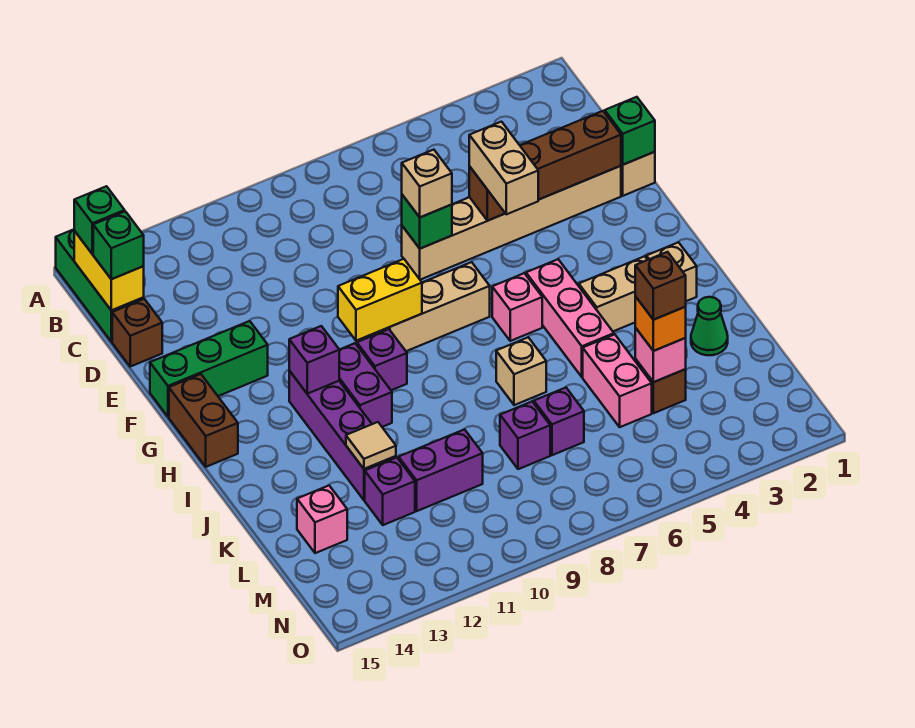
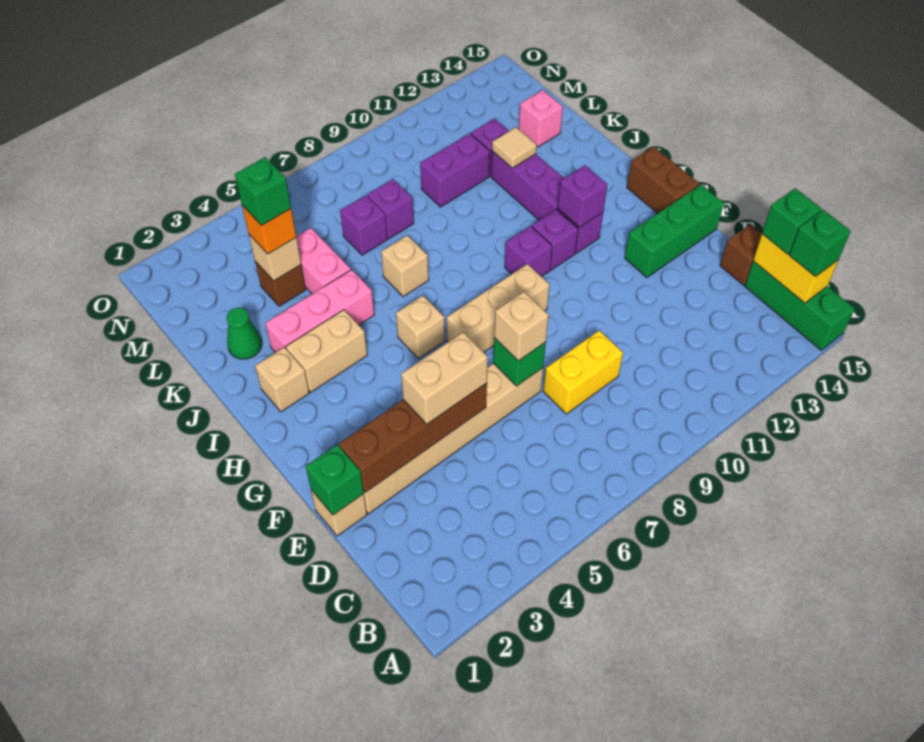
tan brick E5:F5 level 3 -> tan brick E4:E5 level 3
yellow brick G9:G10 level 2 -> yellow brick D8:D9 level 1
pink brick H5:J5 level 1 -> pink brick J3:J5 level 1
pink brick H6 level 1 -> tan brick H6 level 1
purple brick H11:I11 level 1 -> purple brick H11 level 1
pink brick L4 level 2 -> tan brick L4 level 2
brown brick L4 level 4 -> green brick L4 level 4

